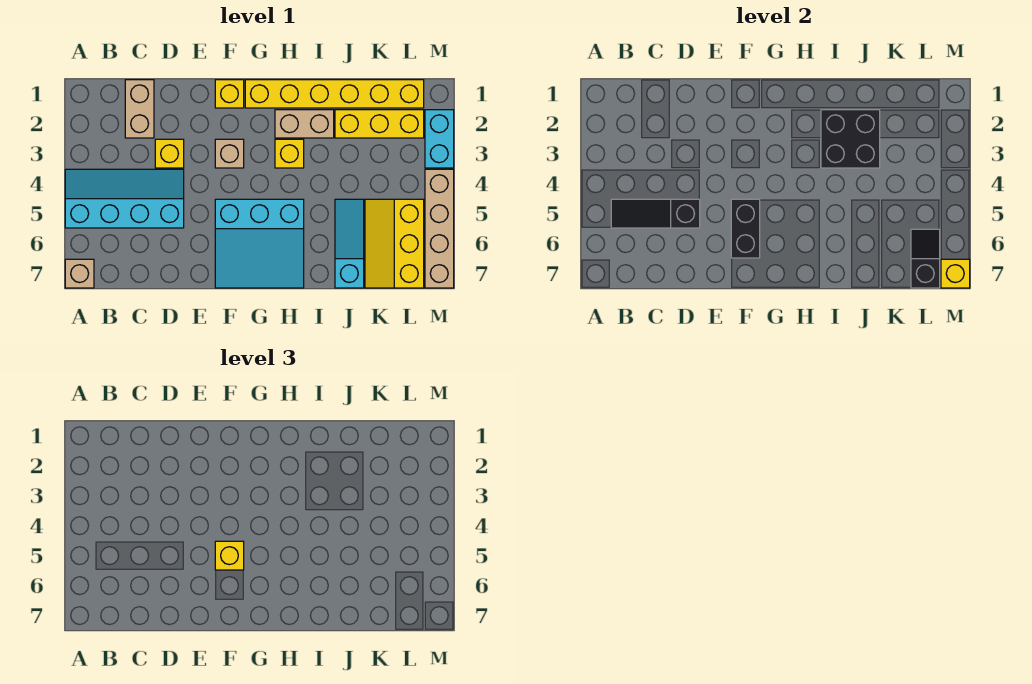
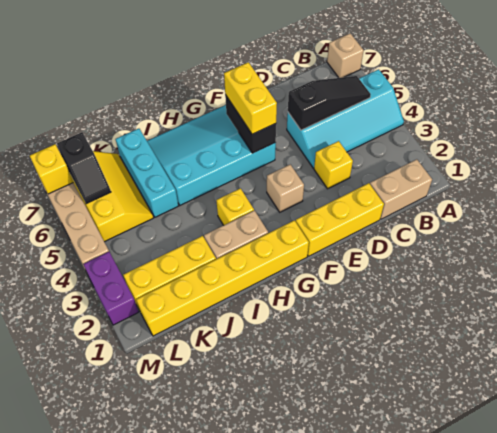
tan brick C1:C2 level 1 -> tan brick B1:C1 level 1
yellow brick F1 level 1 -> yellow brick D1:F1 level 1
cyan slope F5:H7 level 1 top 5 -> cyan slope F5:I7 level 1 top 5
yellow brick F5 level 3 -> yellow brick F5:F6 level 3
black brick I2:J3 level 2 -> none
cyan slope J5:J7 level 1 top 7 -> cyan brick J5:J7 level 1
cyan brick M2:M3 level 1 -> purple brick M2:M3 level 1

